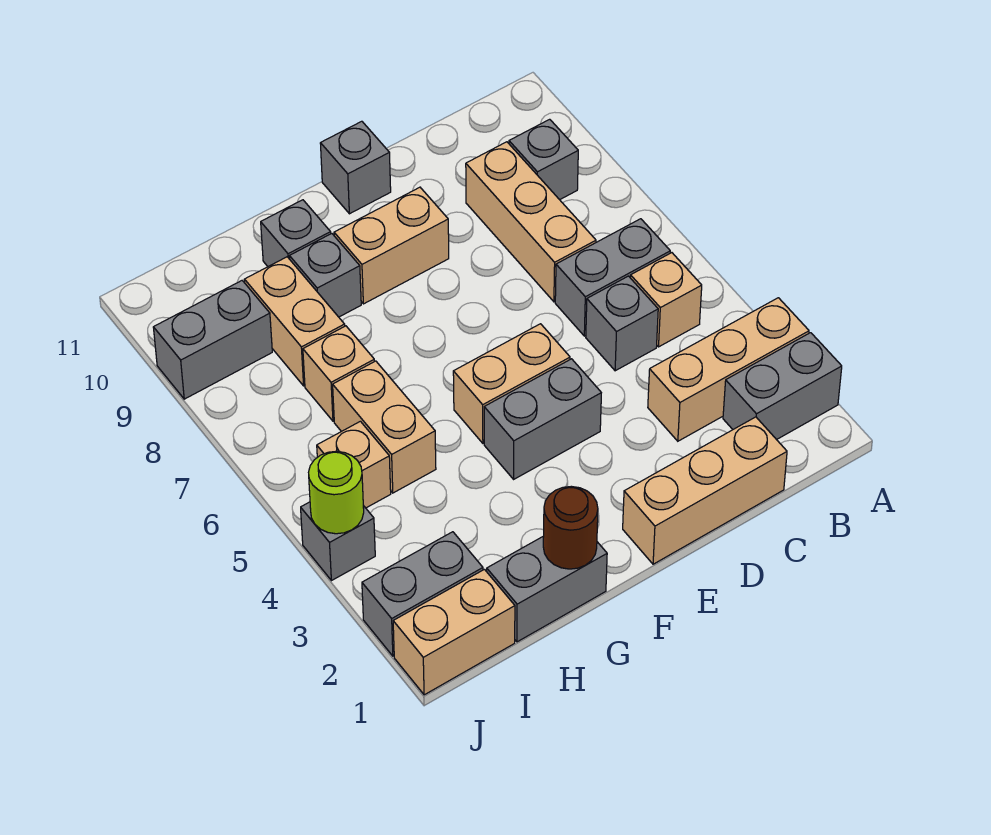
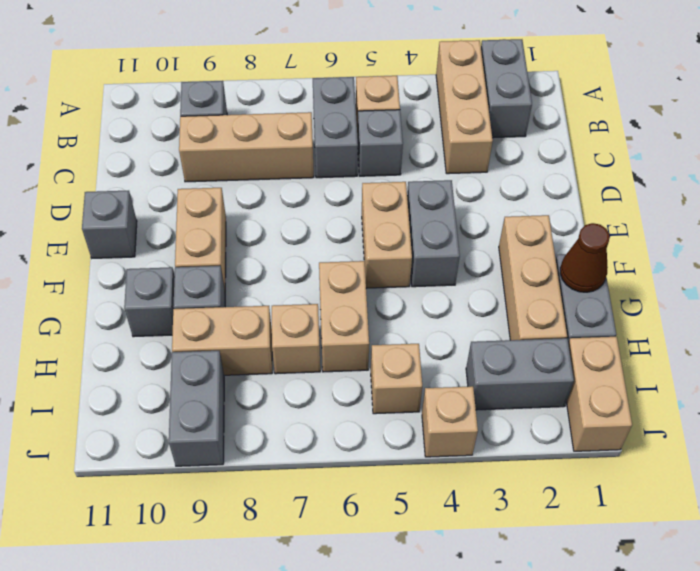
tan brick C1:E1 level 1 -> tan brick F2:H2 level 1
brown round brick G1 level 2 -> brown cone G1 level 2
tan brick H5:H6 level 1 -> tan brick G6:H6 level 1
grey brick I2:J2 level 1 -> grey brick I2:I3 level 1
grey brick J4 level 1 -> tan brick J4 level 1
lime round brick J4 level 2 -> none

